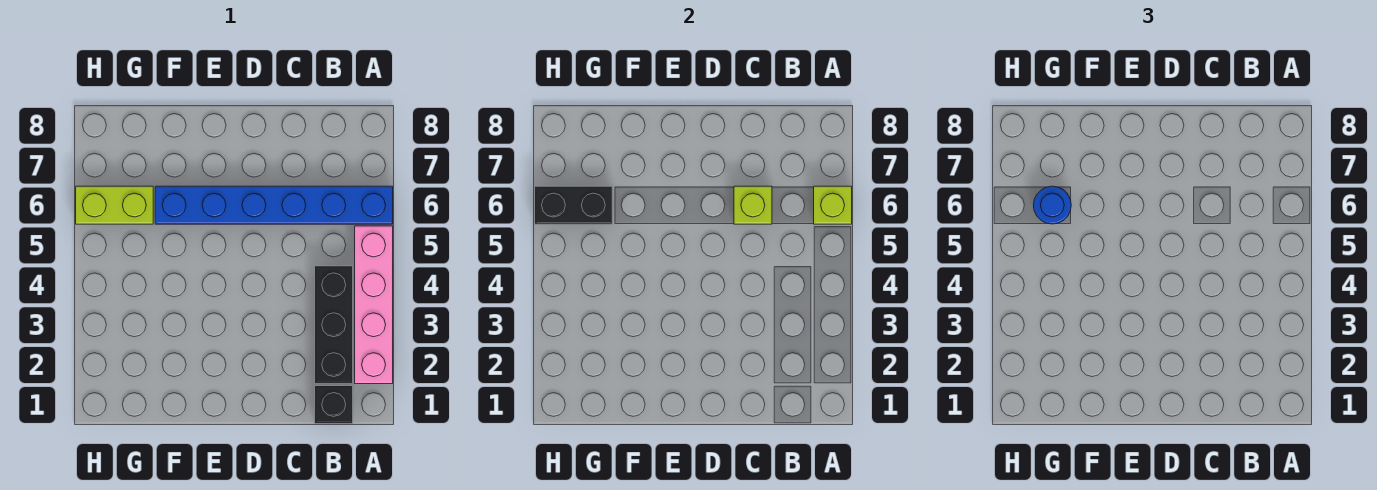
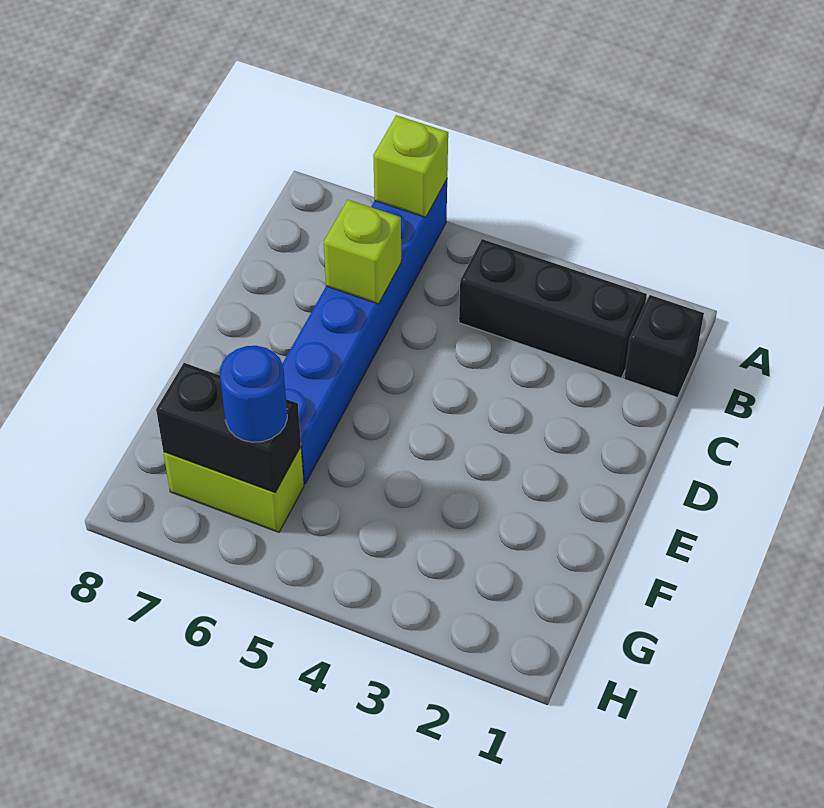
pink brick A2:A5 level 1 -> none
lime brick G6:H6 level 1 -> lime brick G6:G7 level 1
black brick G6:H6 level 2 -> black brick G6:G7 level 2

